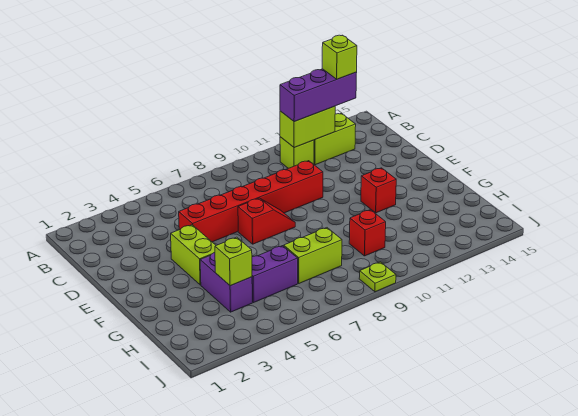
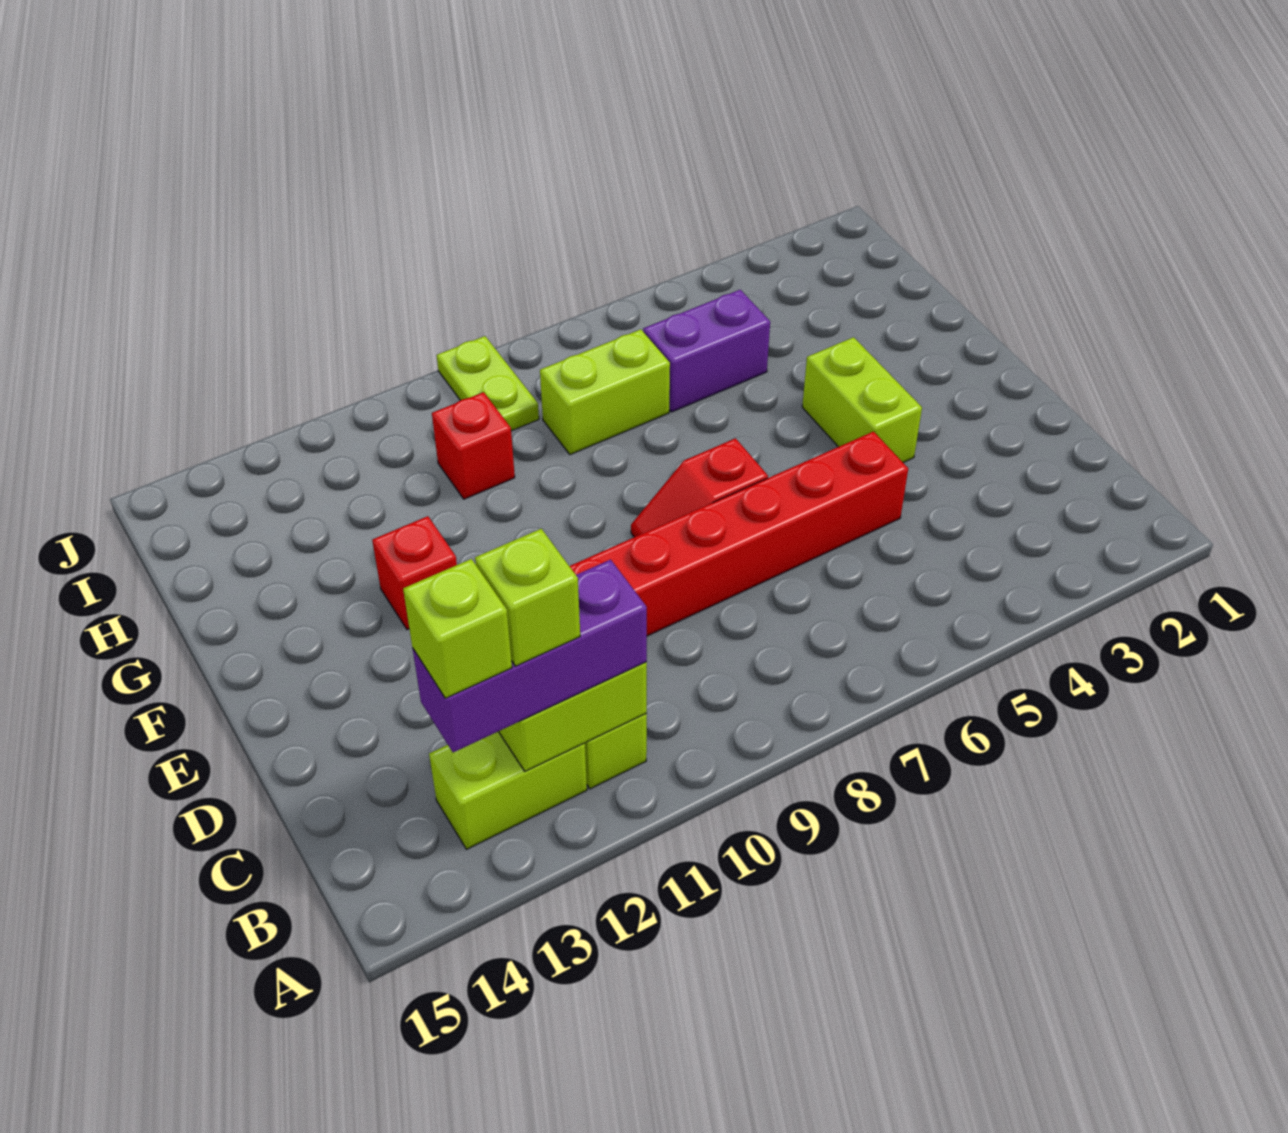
purple brick G4:H4 level 1 -> none
lime brick H4 level 2 -> lime brick B12 level 4
lime plate J9 level 1 -> lime plate I9:J9 level 1

